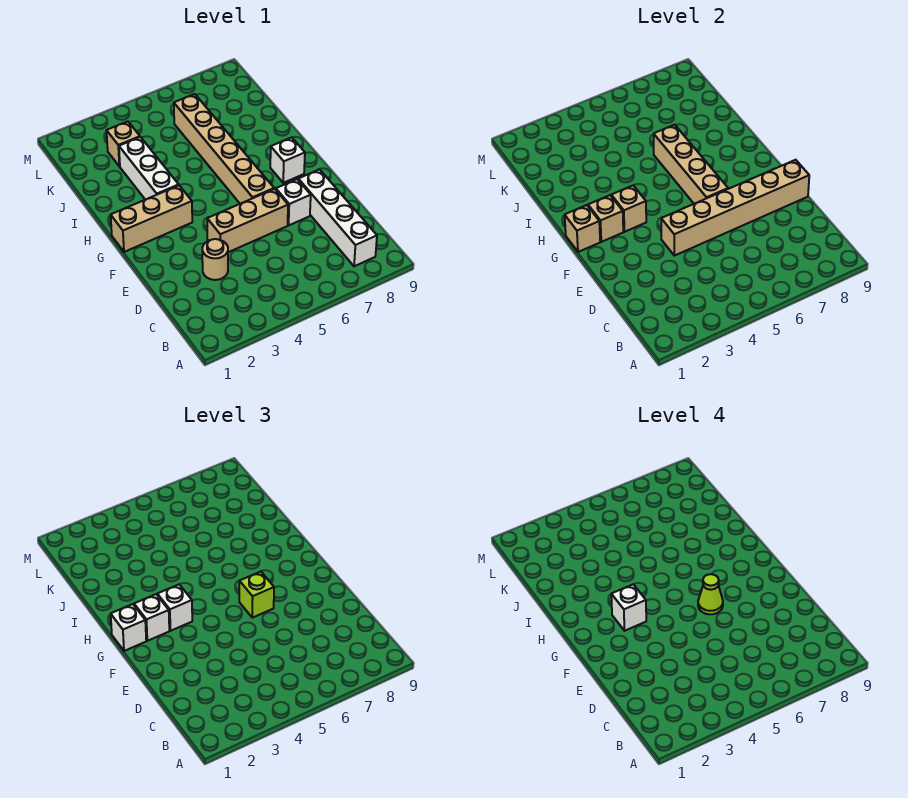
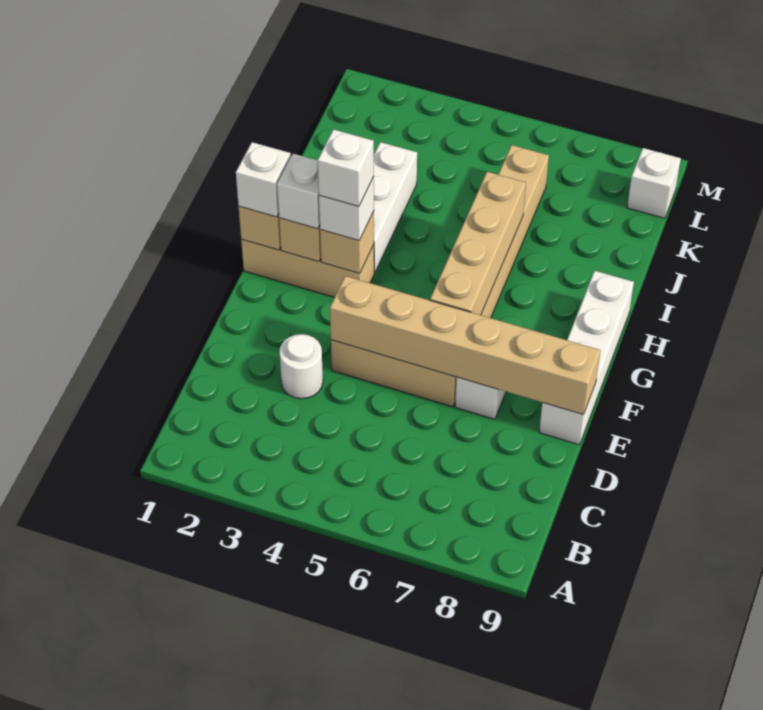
white brick B8:E8 level 1 -> white brick E9:H9 level 1
tan round brick D3 level 1 -> white round brick D3 level 1
lime brick F6 level 3 -> none
lime cone F6 level 4 -> none
white brick G8 level 1 -> white brick L9 level 1
tan brick K3 level 1 -> none

